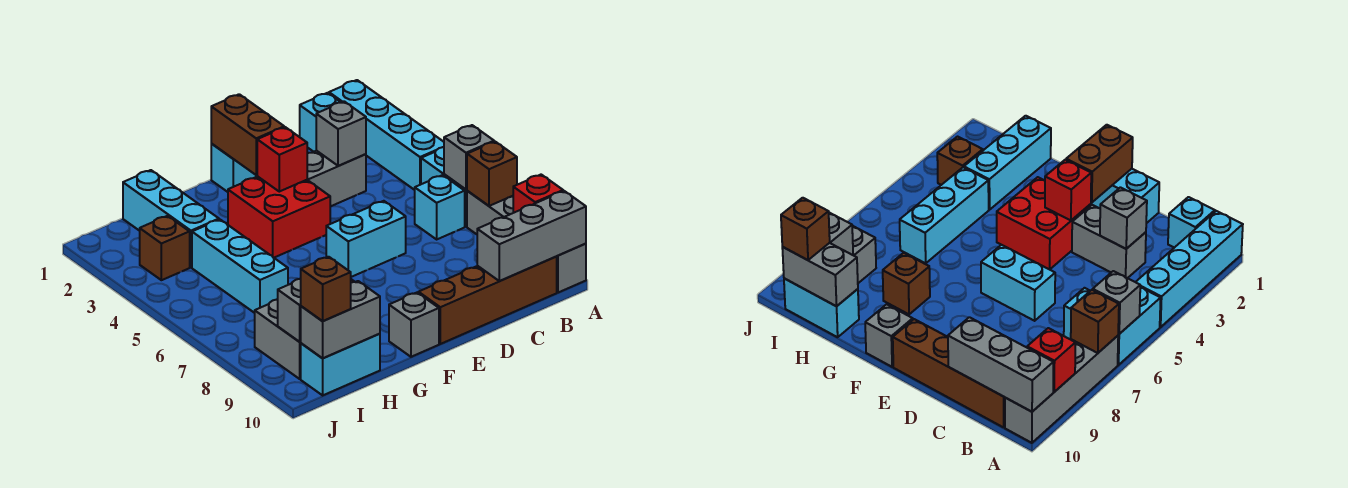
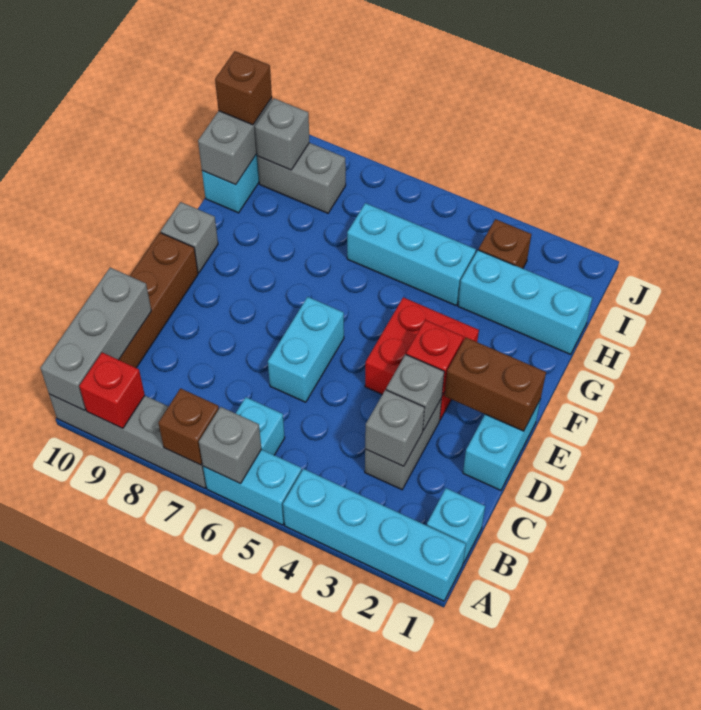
none -> grey brick D3 level 2
brown brick G8 level 1 -> none

